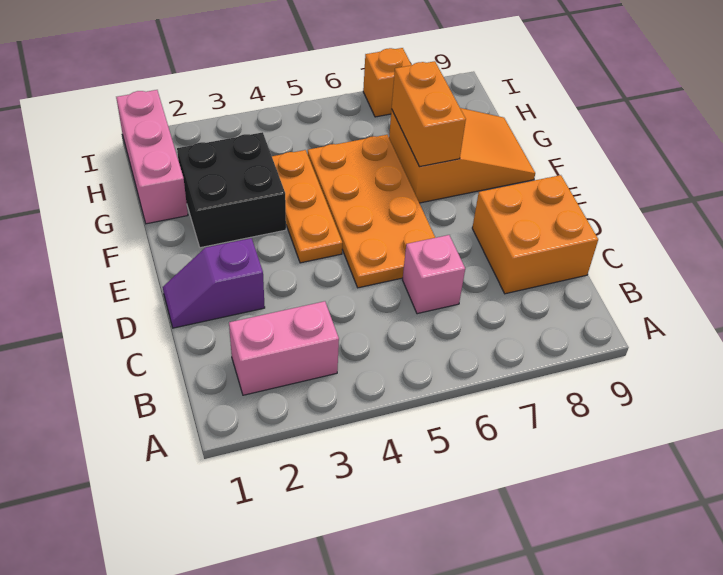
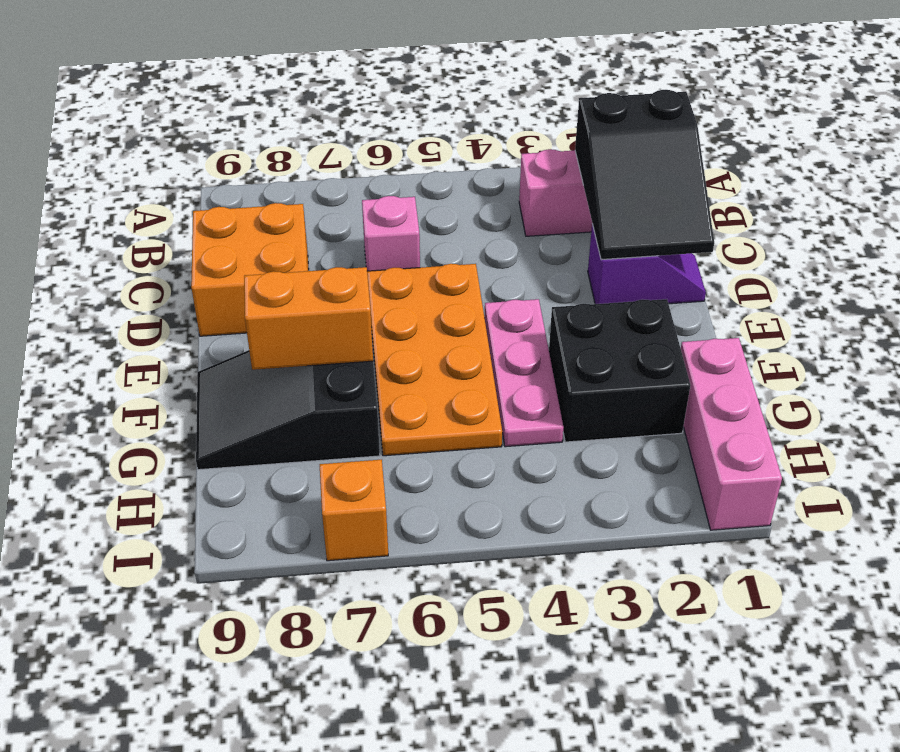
none -> black slope B1:D2 level 2 top B
orange plate E4:G4 level 1 -> pink plate E4:G4 level 1
orange slope F7:G9 level 1 top 7 -> black slope F7:G9 level 1 top 7
orange brick F7:G7 level 2 -> orange brick F7:F8 level 2

